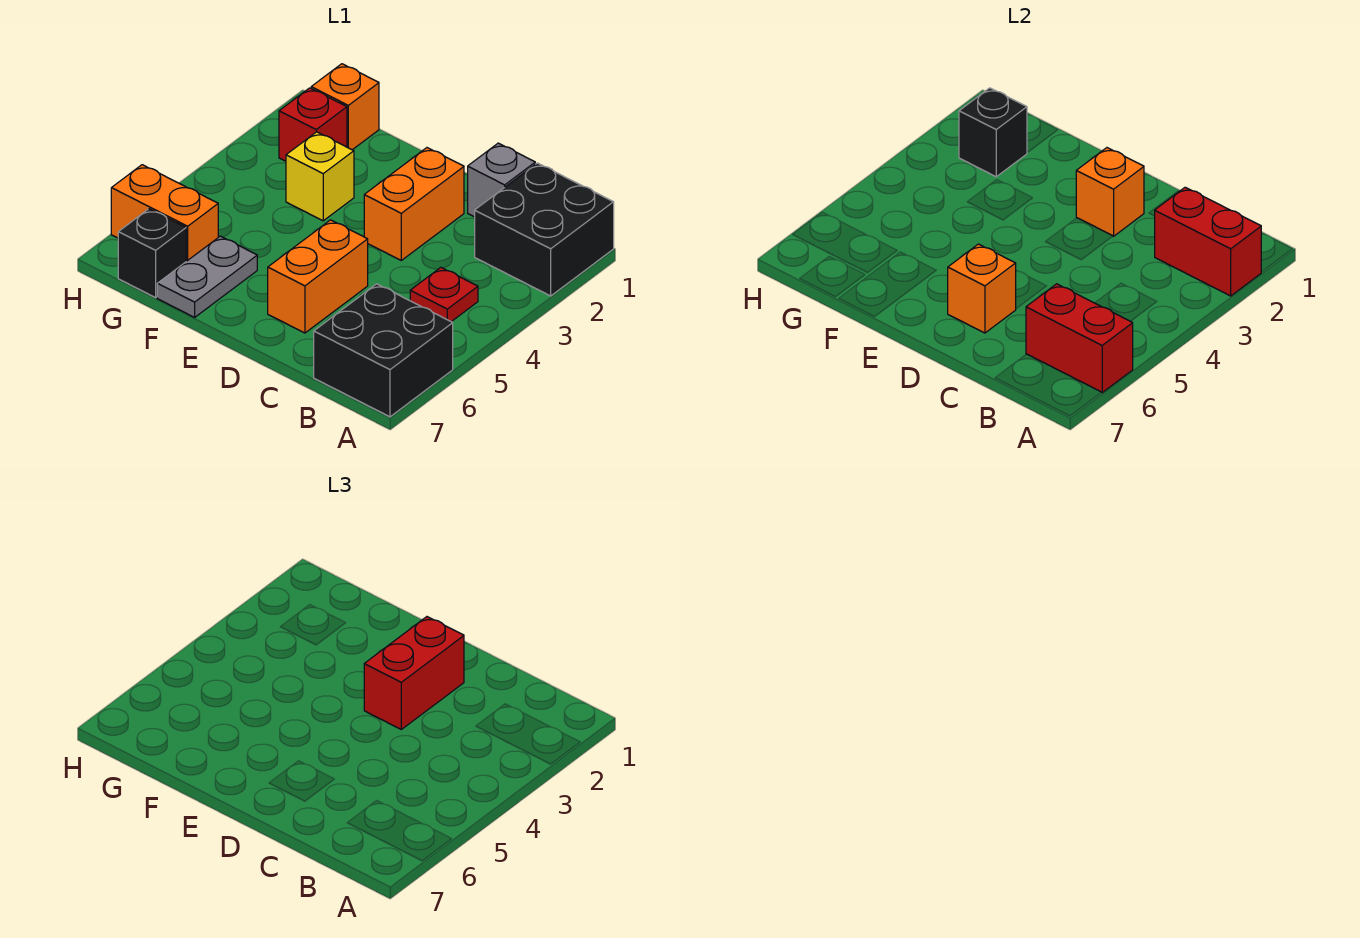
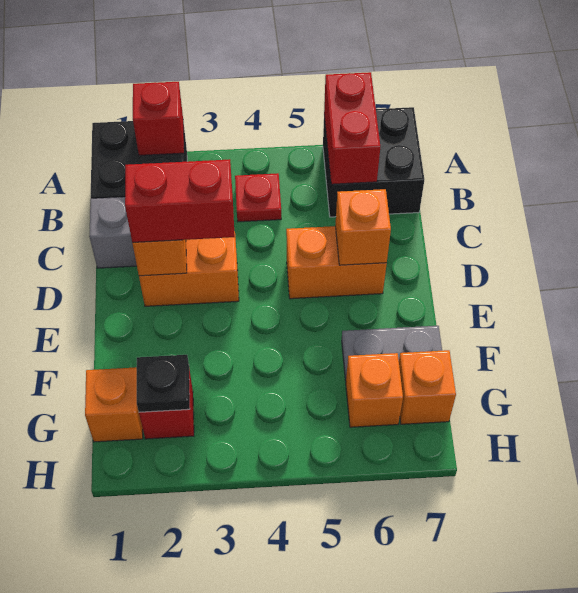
red brick A2:B2 level 2 -> red brick A2 level 2
yellow brick F3 level 1 -> none
black brick G2 level 2 -> black plate G2 level 2
orange brick G6:H6 level 1 -> orange brick G6 level 1
black brick G7 level 1 -> orange brick G7 level 1

